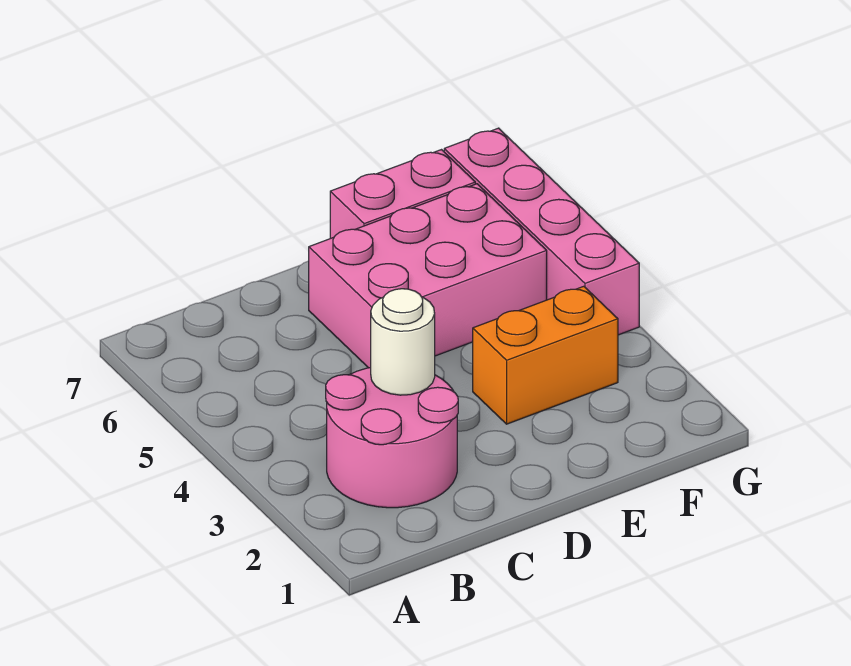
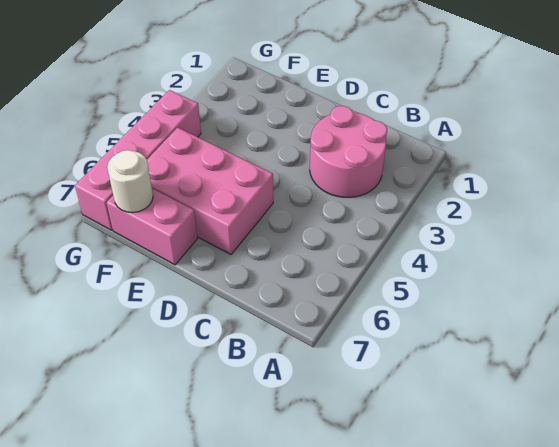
white round brick C3 level 2 -> white round brick F7 level 2
orange brick E3:F3 level 1 -> none

